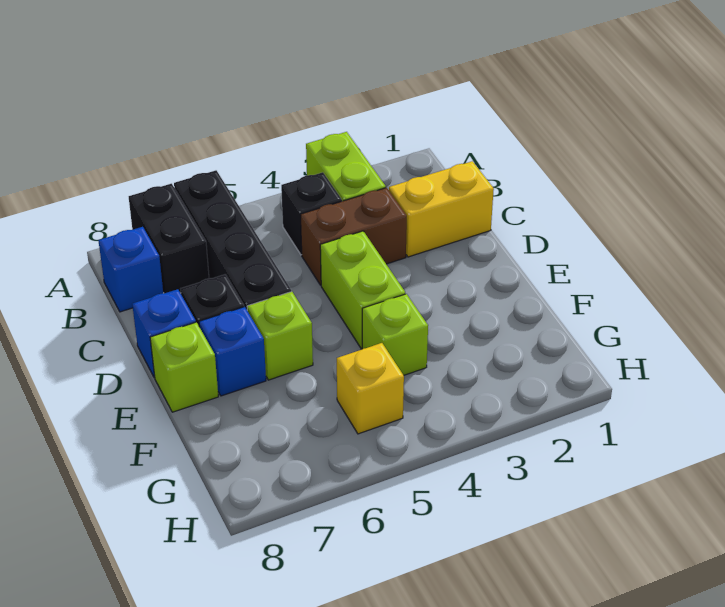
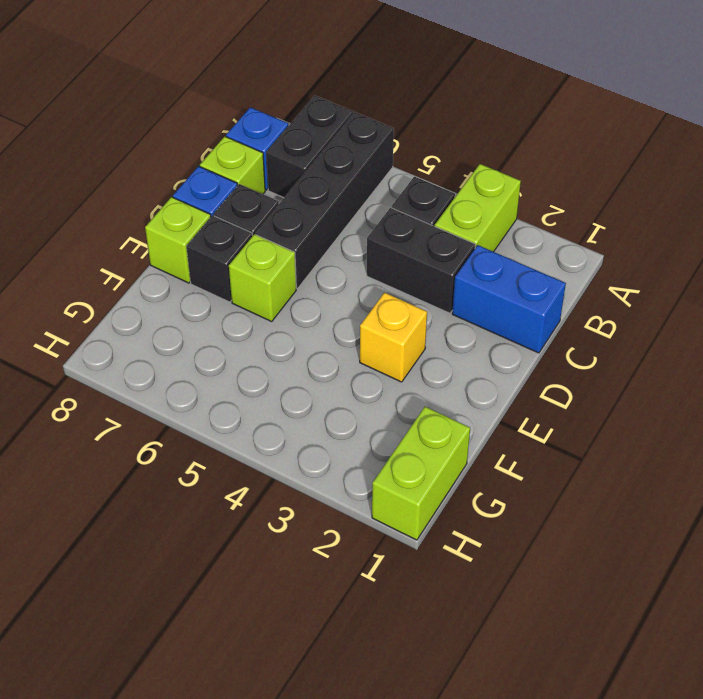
yellow brick C1:C2 level 1 -> blue brick C1:C2 level 1
brown brick C3:C4 level 1 -> black brick C3:C4 level 1
lime brick D4:E4 level 1 -> lime brick G1:H1 level 1
blue brick E7 level 1 -> black brick E7 level 1
lime brick F4 level 1 -> lime brick C8 level 1
yellow brick G5 level 1 -> yellow brick E3 level 1

